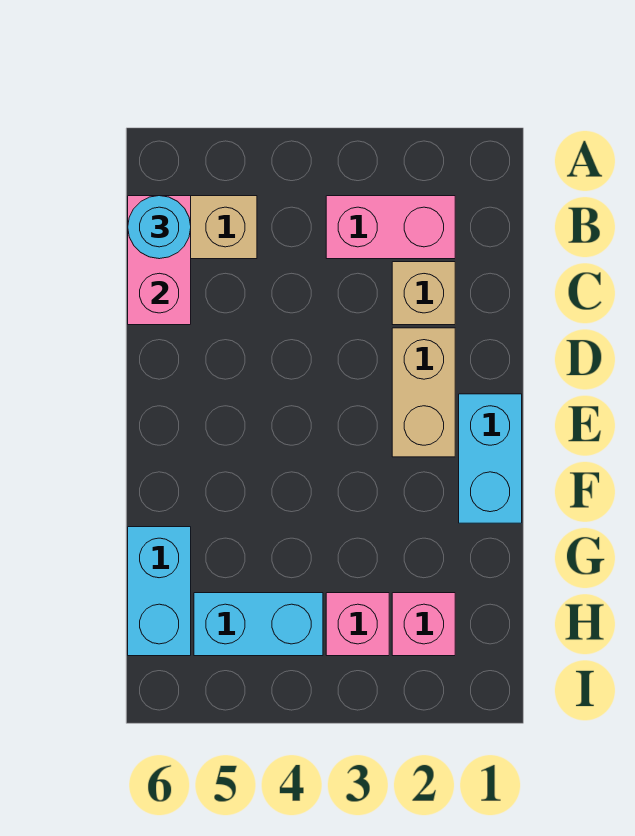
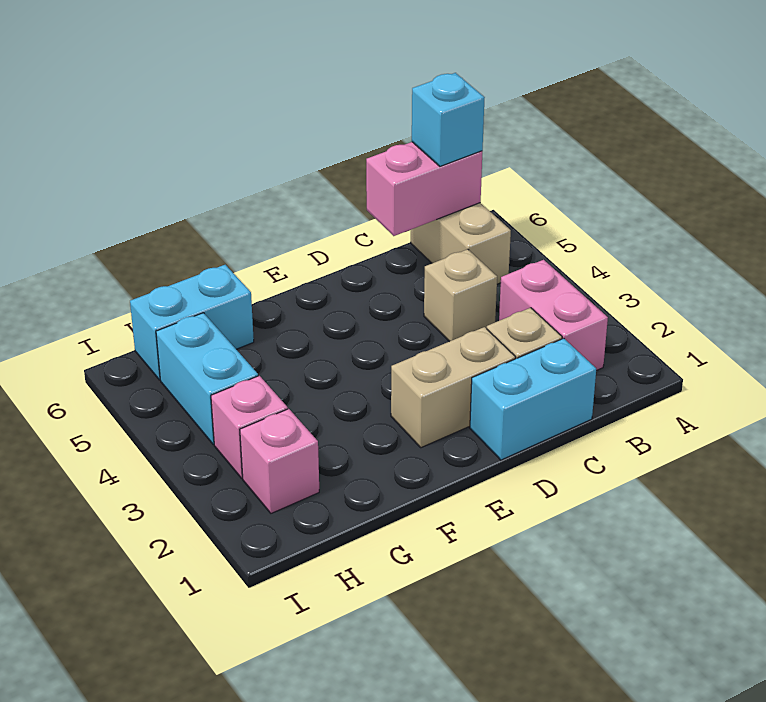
cyan round brick B6 level 3 -> cyan brick B6 level 3
none -> tan brick C4 level 1
cyan brick E1:F1 level 1 -> cyan brick C1:D1 level 1

